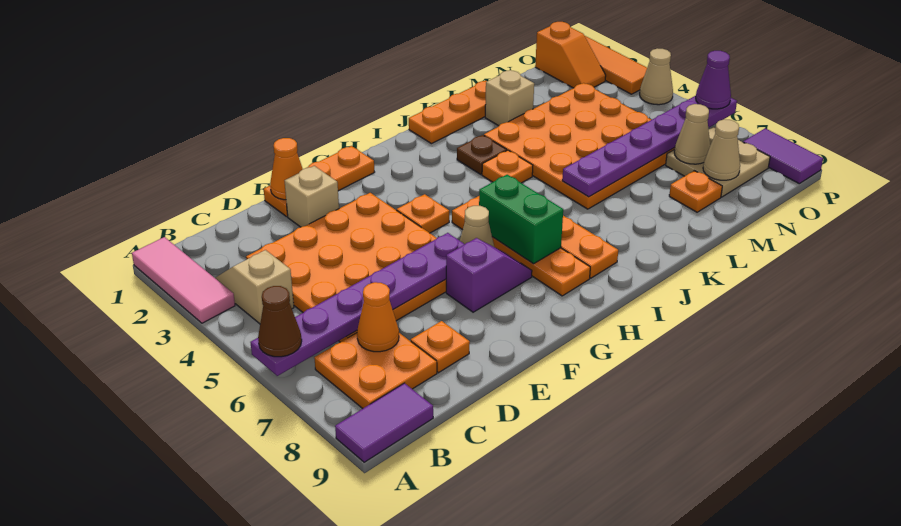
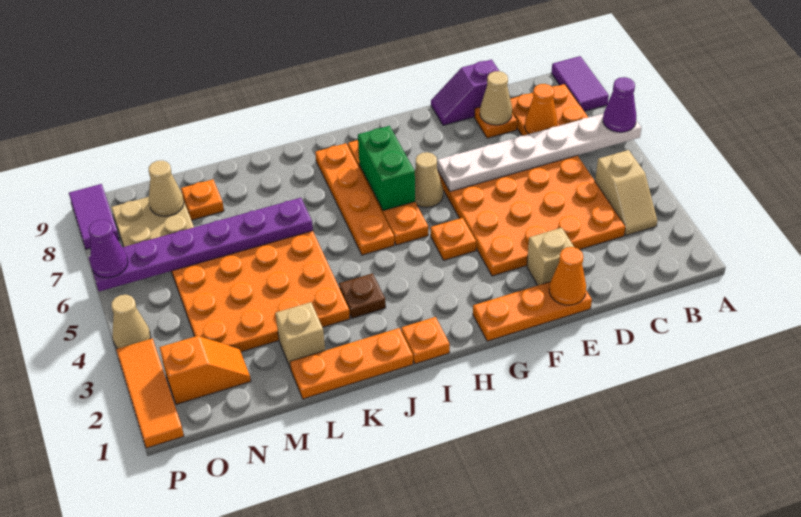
pink tile A1:A3 level 1 -> none
purple plate A6:F6 level 2 -> white plate A6:F6 level 2
brown cone A6 level 3 -> purple cone A6 level 3
purple tile A9:B9 level 1 -> purple tile A8:A9 level 1
purple slope F7:G7 level 1 top F -> purple slope D9:E9 level 1 top D
orange plate J4 level 1 -> orange plate I1 level 1
tan cone N7 level 2 -> tan cone D8 level 2
orange slope O1:O2 level 1 top 1 -> orange slope N2:O2 level 1 top O

